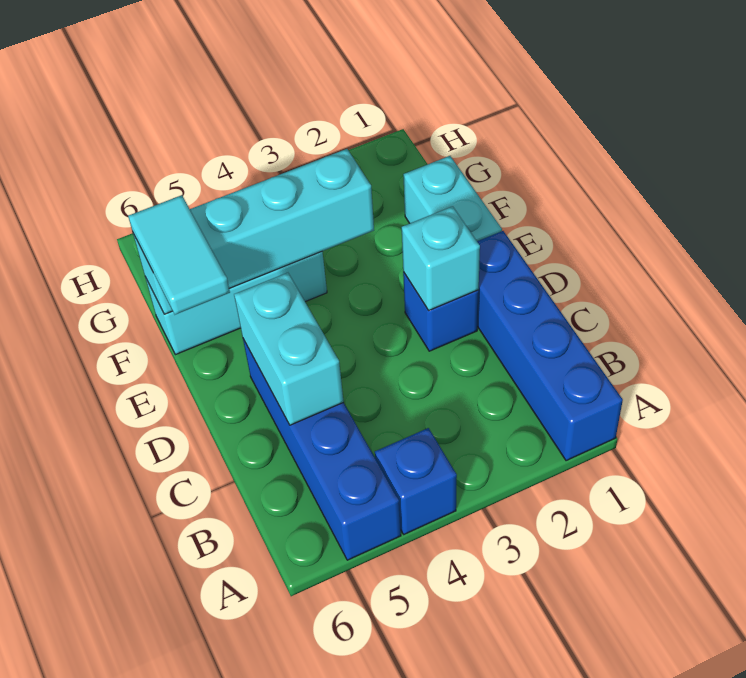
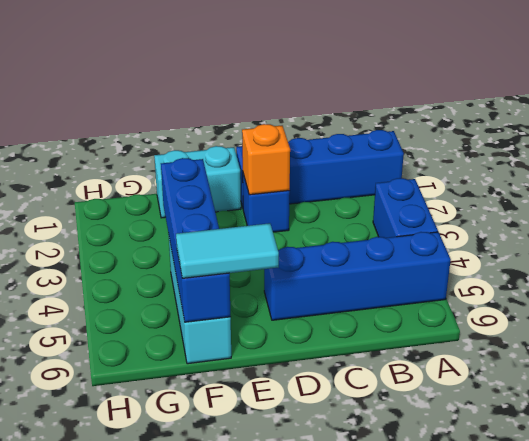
blue brick A4 level 1 -> blue brick A3:A4 level 1
cyan brick C5:D5 level 2 -> none
cyan brick D2 level 2 -> orange brick D2 level 2
cyan brick F3:F6 level 2 -> blue brick F3:F6 level 2

